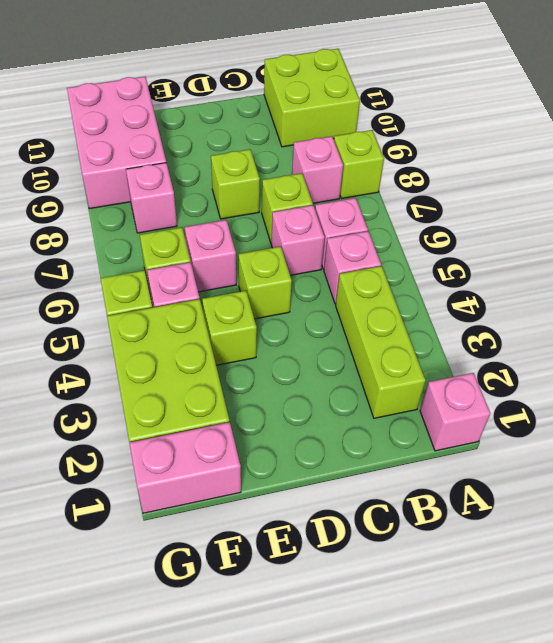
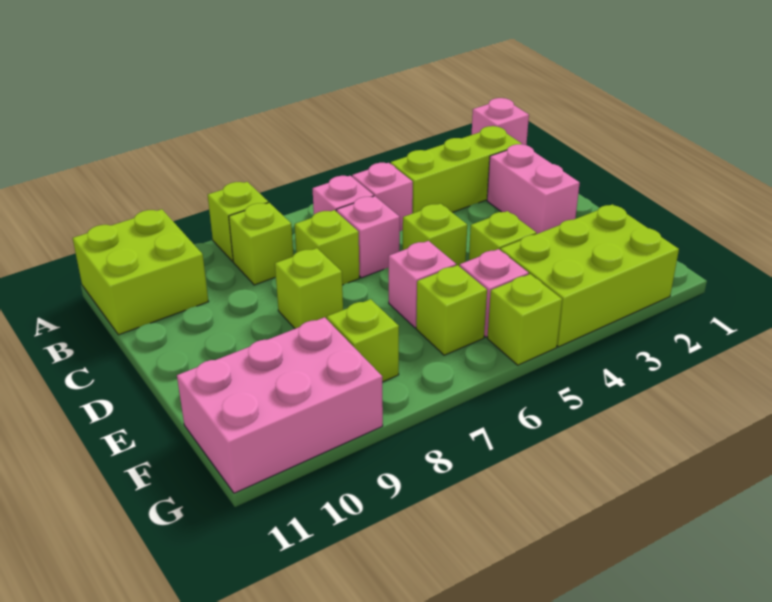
pink brick B8 level 1 -> lime brick B8 level 1
pink brick F1:G1 level 1 -> pink brick C2:D2 level 1
pink brick F8 level 1 -> lime brick F8 level 1

